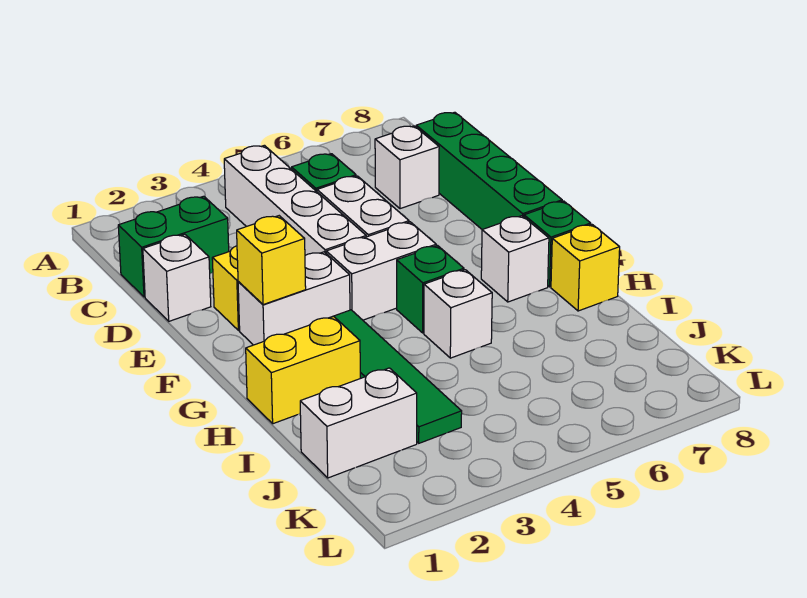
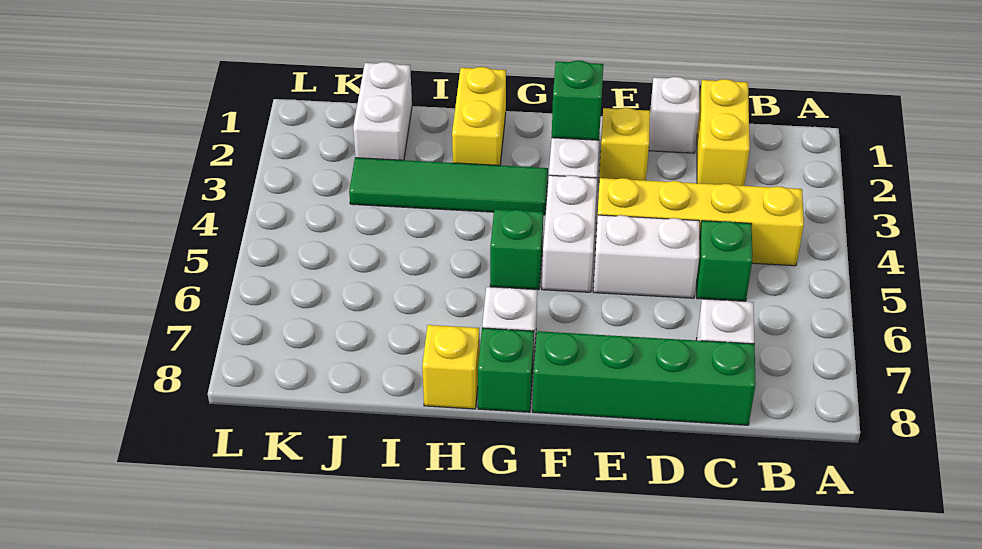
white brick B4:E4 level 1 -> yellow brick B4:E4 level 1
green brick C1:C2 level 1 -> yellow brick C1:C2 level 1
yellow brick F2 level 2 -> green brick F2 level 2
white brick H5 level 1 -> none

